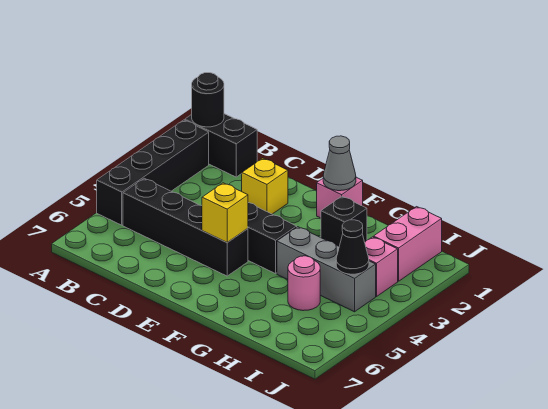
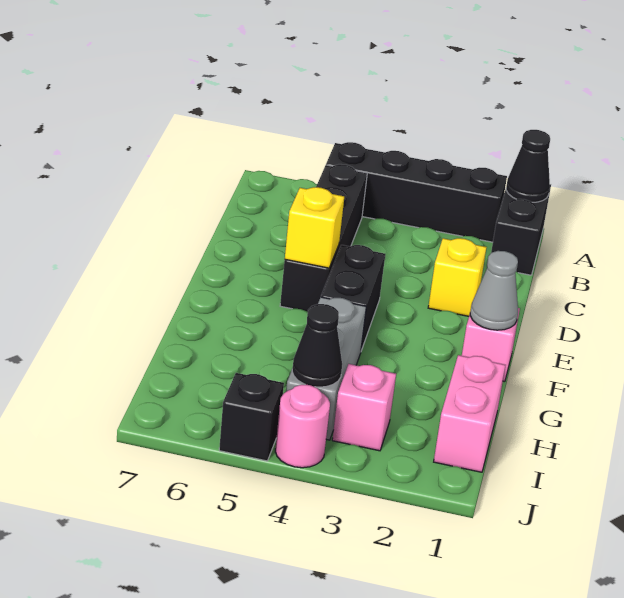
black round brick A1 level 2 -> black cone A1 level 2
black brick G2 level 1 -> black brick J5 level 1
pink round brick H5 level 1 -> pink round brick J4 level 1
pink brick I1:I2 level 1 -> pink brick H1:I1 level 1

